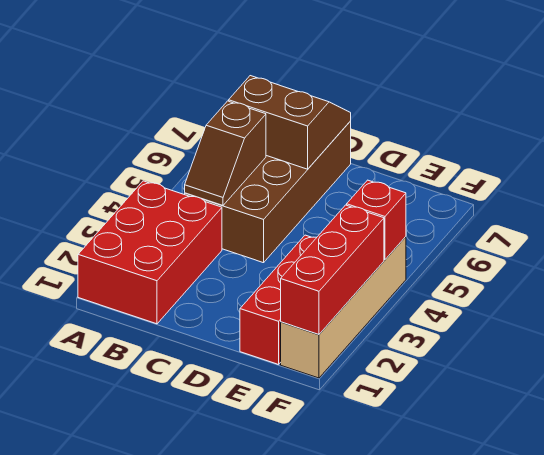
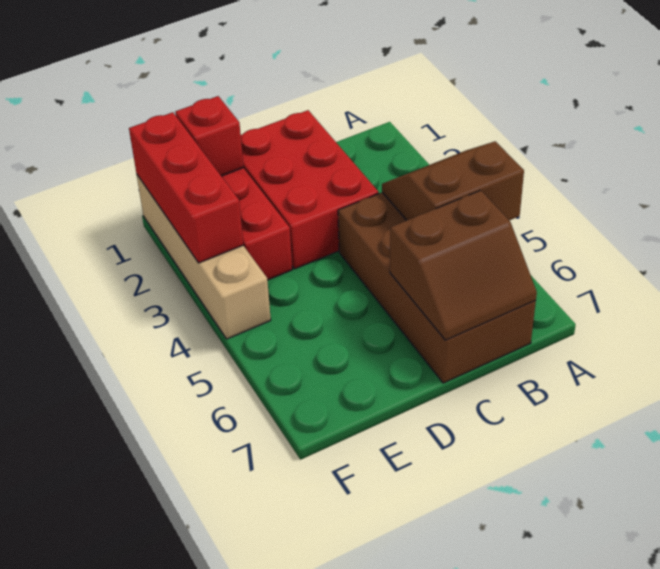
red brick A1:B3 level 1 -> red brick C1:D3 level 1
brown slope B4:B5 level 2 top 5 -> brown slope A4:B5 level 2 top 5
red brick F4 level 2 -> red brick E1 level 2

